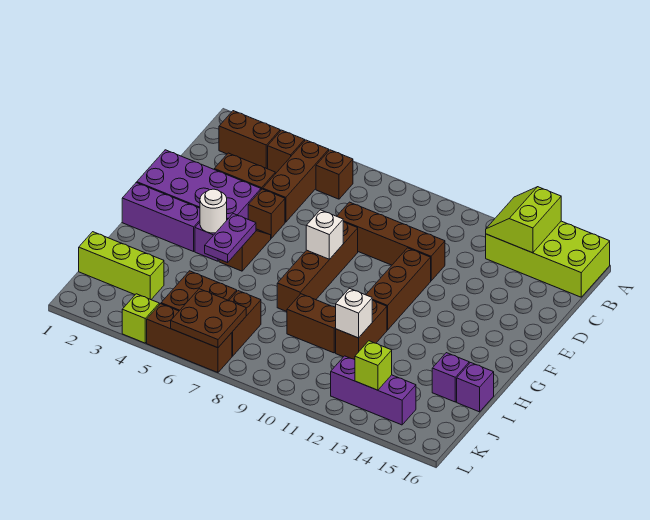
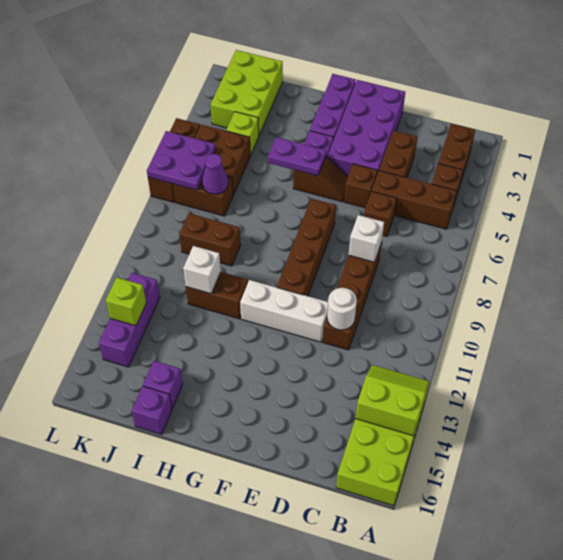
brown brick B6 level 1 -> brown brick D6 level 1
brown brick E8:H8 level 1 -> brown brick F7:F10 level 1
brown brick E11:G11 level 1 -> white brick E11:G11 level 1
white brick F8 level 2 -> white brick D8 level 2
white round brick G4 level 2 -> white round brick D11 level 2
brown brick I9:I10 level 1 -> brown brick I9:J9 level 1
lime brick J1:J3 level 1 -> lime brick J1:K3 level 1
none -> purple cone J7 level 2
brown plate K6:L7 level 2 -> purple plate K6:L7 level 2
lime brick L4 level 1 -> lime brick J4 level 1

